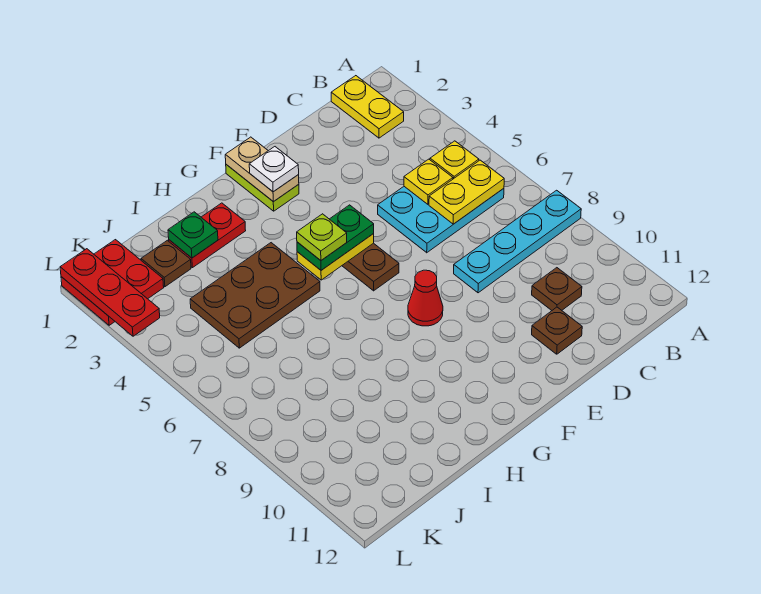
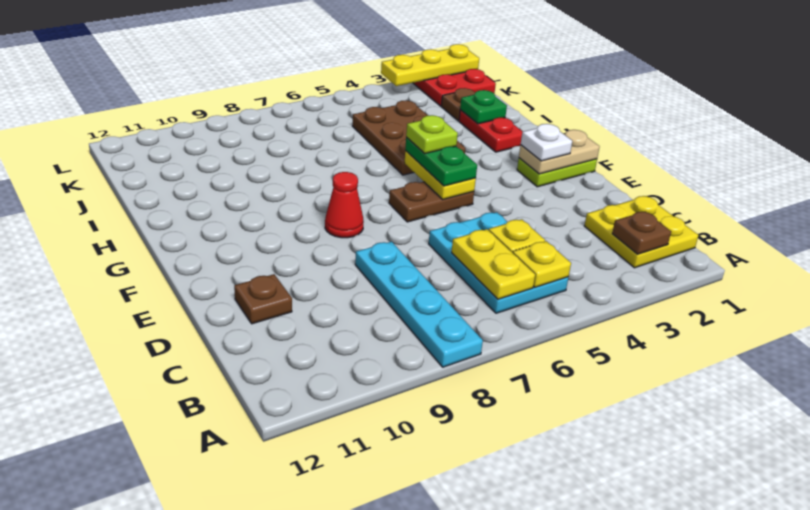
yellow plate B1:B2 level 1 -> yellow plate B1:C2 level 1
brown plate C10 level 1 -> brown plate B2 level 2
red plate L1:L3 level 2 -> yellow plate L1:L3 level 2

